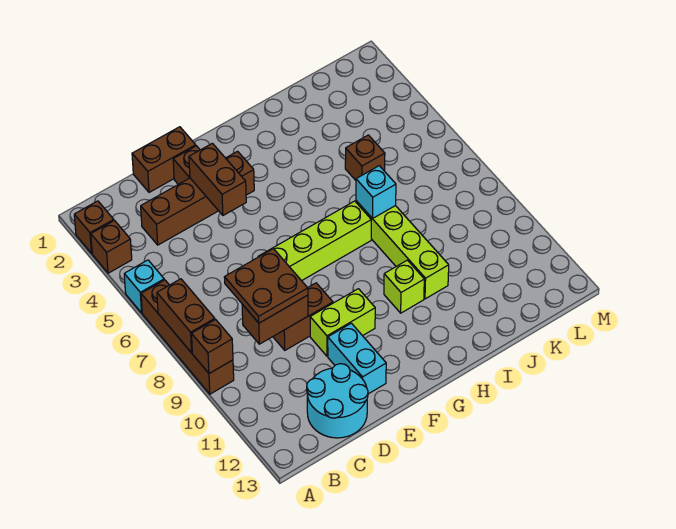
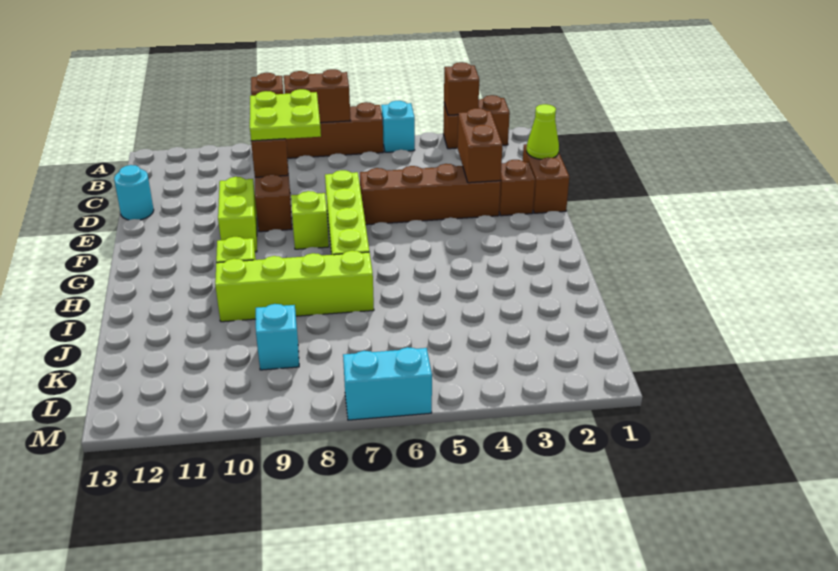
brown brick C3:F3 level 1 -> brown brick E3:E6 level 1
brown plate C8:D9 level 3 -> lime plate C8:D9 level 3
cyan round brick C12:D13 level 1 -> cyan round brick D13 level 1
none -> lime cone D1 level 2
brown brick E3:E4 level 2 -> brown brick D3:E3 level 2
cyan brick E11:E12 level 1 -> cyan brick M6:M7 level 1
none -> lime brick F8 level 1
cyan brick I7 level 2 -> cyan brick K9 level 1
brown brick J5 level 1 -> brown brick A3 level 2

